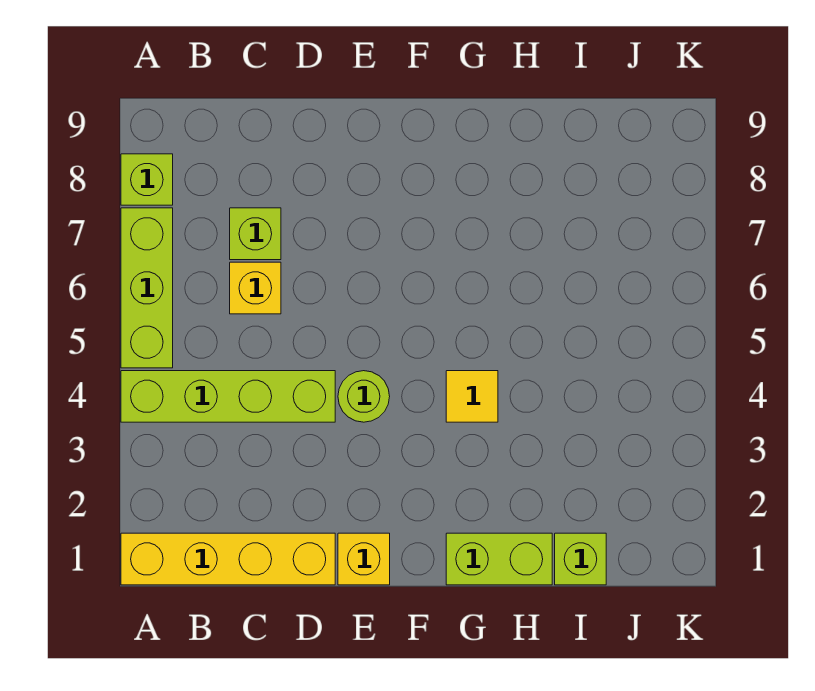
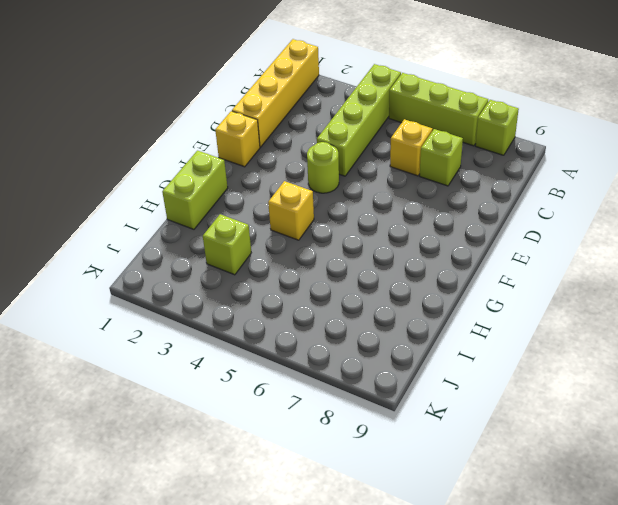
yellow tile G4 level 1 -> yellow brick G4 level 1
lime brick I1 level 1 -> lime brick I3 level 1

